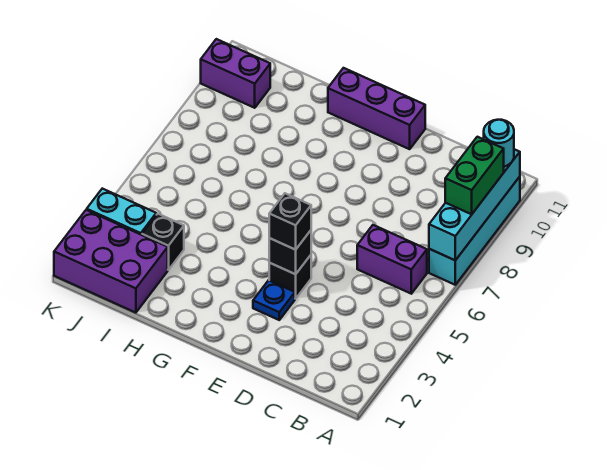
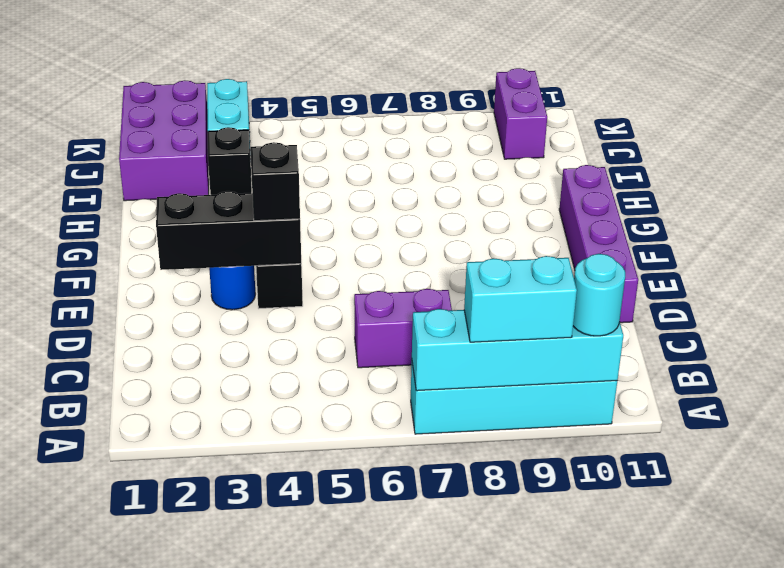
green brick A8:A9 level 3 -> cyan brick A8:A9 level 3
purple brick B6:C6 level 1 -> purple brick C6:C7 level 1
blue plate E3 level 1 -> blue round brick E3 level 1
black brick E4 level 2 -> black brick E2:E4 level 2
purple brick E11:G11 level 1 -> purple brick D11:G11 level 1

